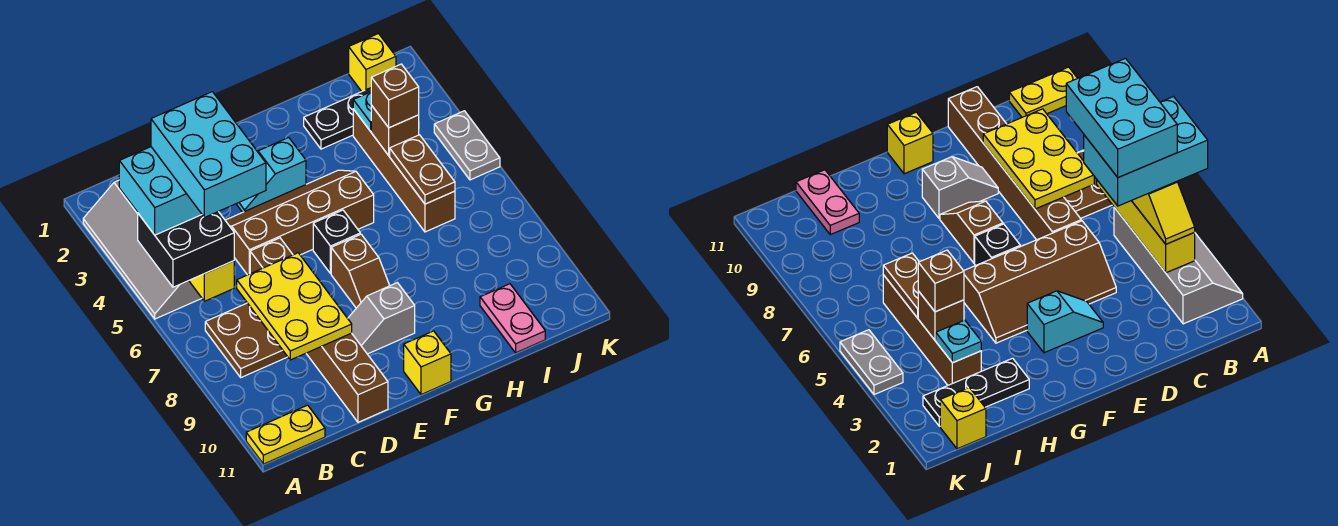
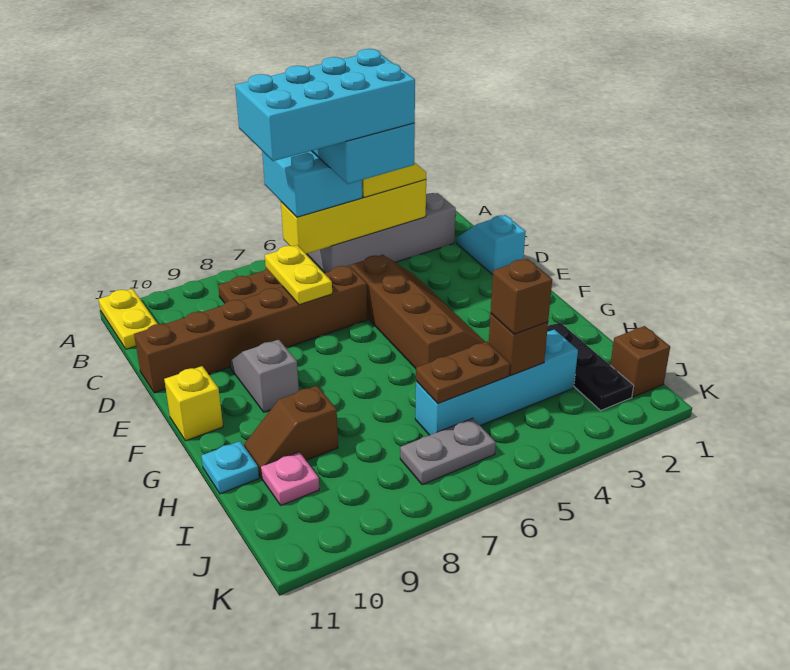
black brick A5:B6 level 3 -> cyan brick A5:B6 level 3
cyan brick B4:C6 level 5 -> cyan brick B4:C7 level 5
yellow plate C7:D9 level 2 -> yellow plate C7:D7 level 2
cyan slope E3:F3 level 1 top F -> cyan slope C1:D1 level 1 top D
black brick F6 level 1 -> none
brown slope F7:F8 level 1 top 7 -> brown slope H9:H10 level 1 top 9
brown brick I3:I6 level 1 -> cyan brick I3:I6 level 1
cyan plate I3 level 2 -> cyan plate H11 level 1
pink plate I10:I11 level 1 -> pink plate I10 level 1
yellow brick J1 level 1 -> brown brick J1 level 1
grey plate K4:K5 level 1 -> grey plate J6:J7 level 1

